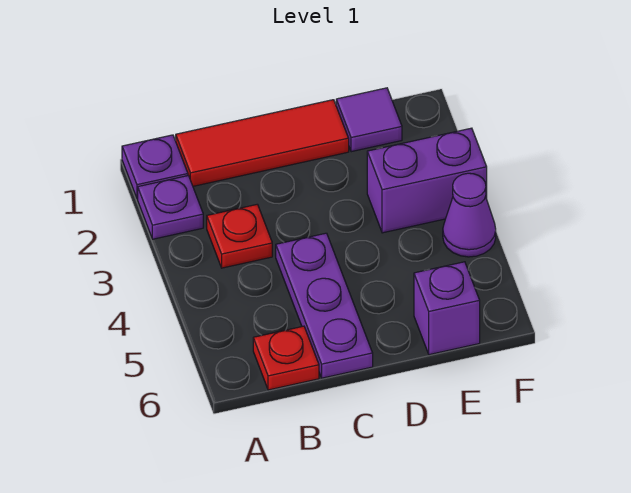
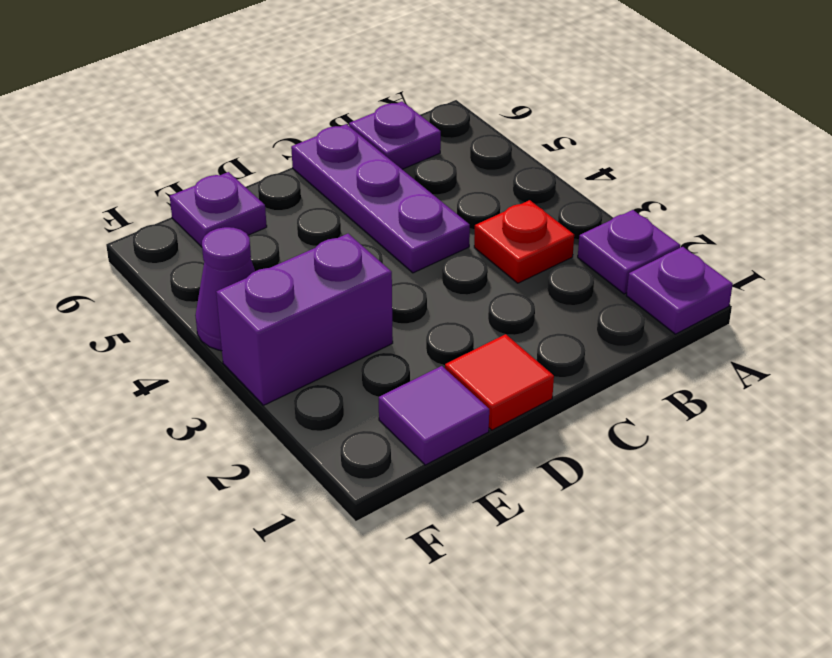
red tile B1:D1 level 1 -> red tile D1 level 1
red plate B6 level 1 -> purple plate B6 level 1
purple brick E6 level 1 -> purple plate E6 level 1

